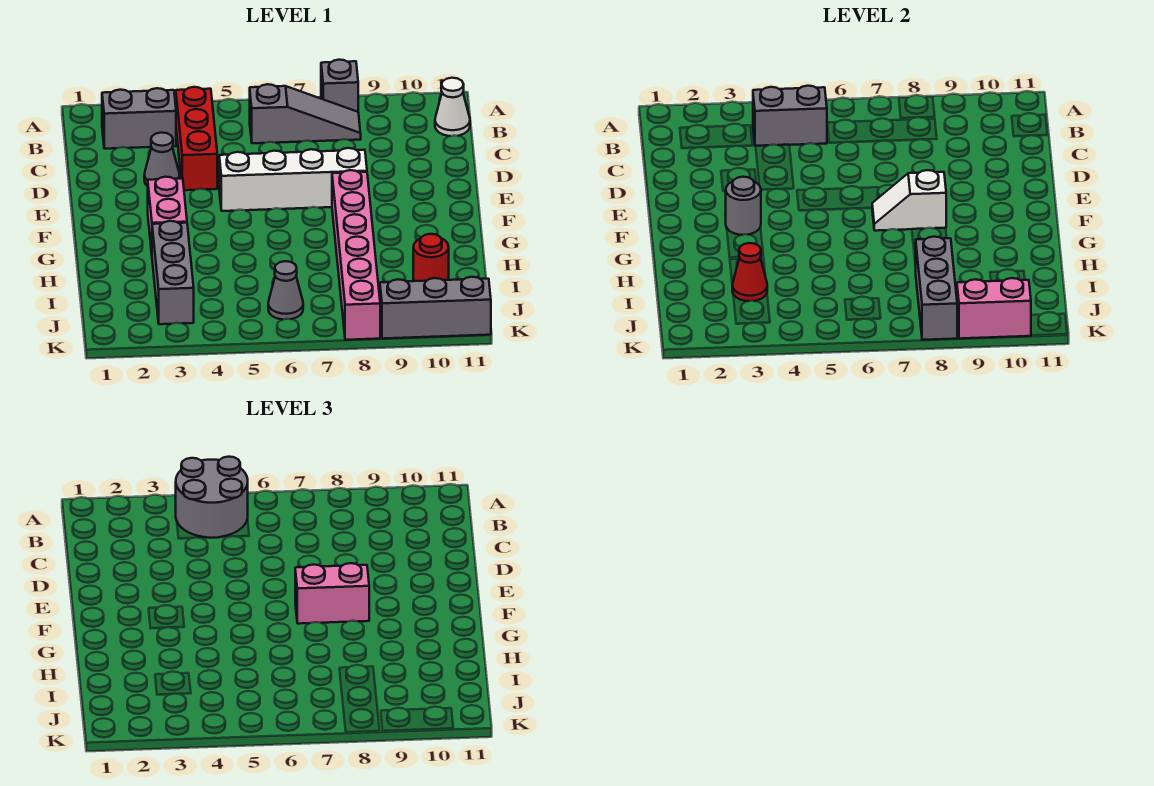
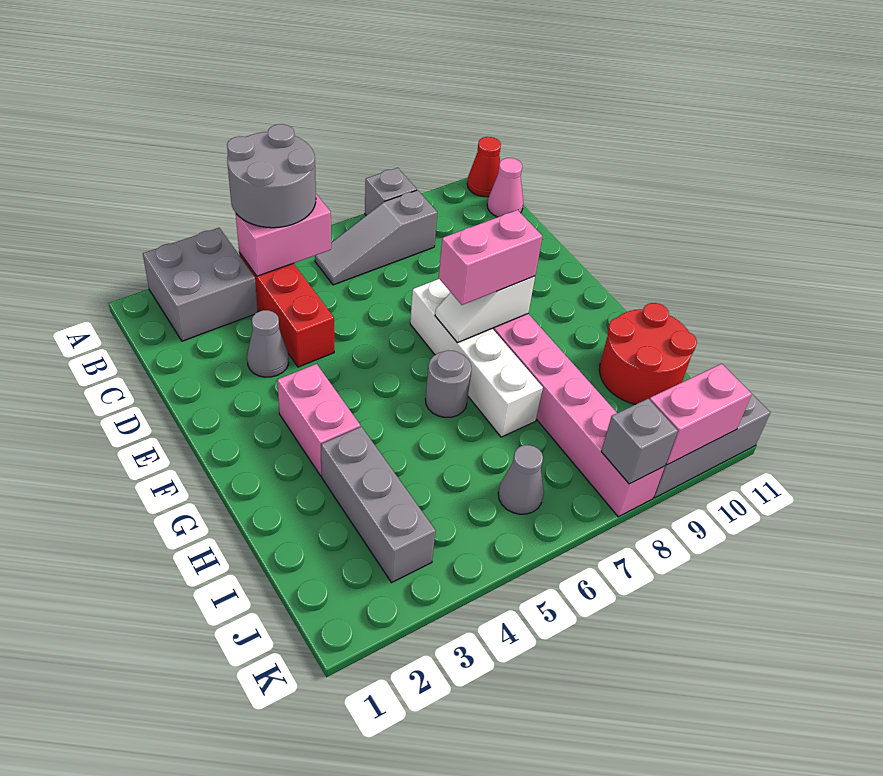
grey brick B2:B3 level 1 -> grey brick A2:B3 level 1
grey brick B4:B5 level 2 -> pink brick B4:B5 level 2
grey slope B6:B8 level 1 top 6 -> grey slope B6:B8 level 1 top 8
white cone B11 level 1 -> pink cone B11 level 1
white brick E5:E8 level 1 -> white brick E7:H7 level 1
grey round brick F3 level 2 -> grey round brick G6 level 1
red cone I3 level 2 -> red cone A11 level 1
grey brick I8:K8 level 2 -> grey brick K8 level 2
red round brick I10 level 1 -> red round brick H10:I11 level 1

